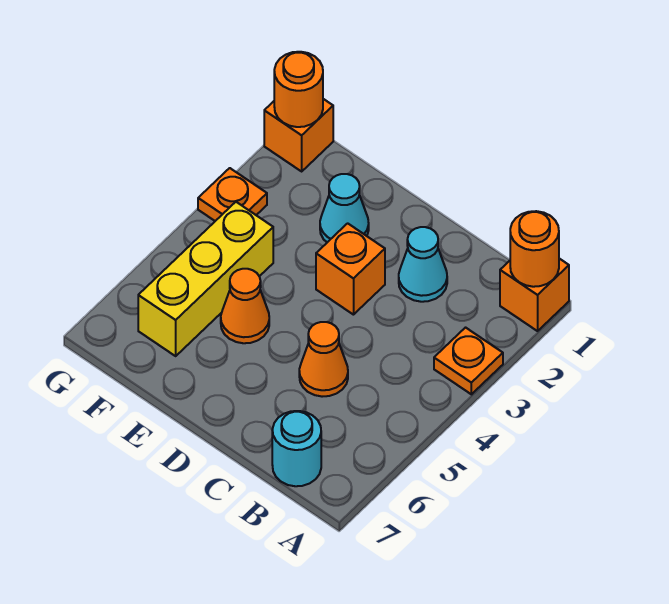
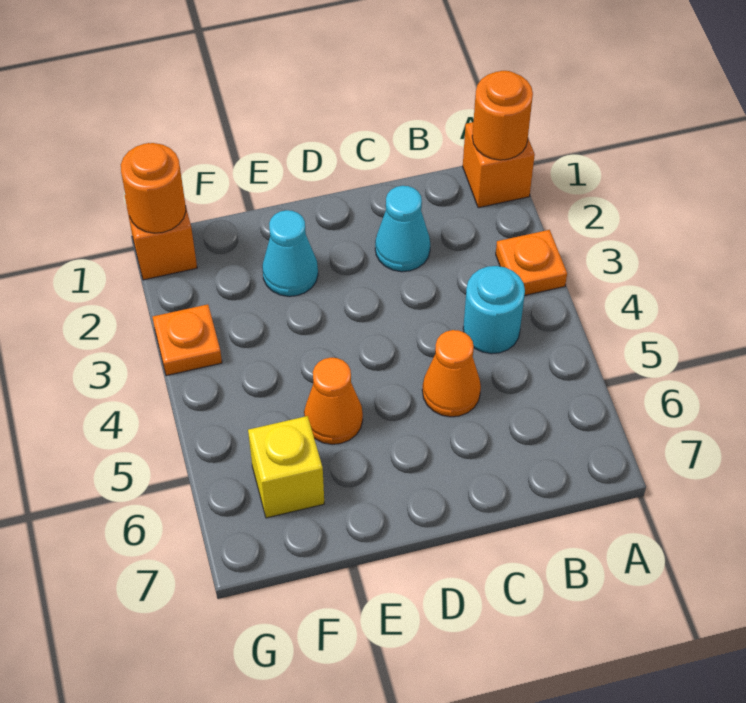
cyan round brick B7 level 1 -> cyan round brick B4 level 1
orange brick D3 level 1 -> none
yellow brick F4:F6 level 1 -> yellow brick F6 level 1

